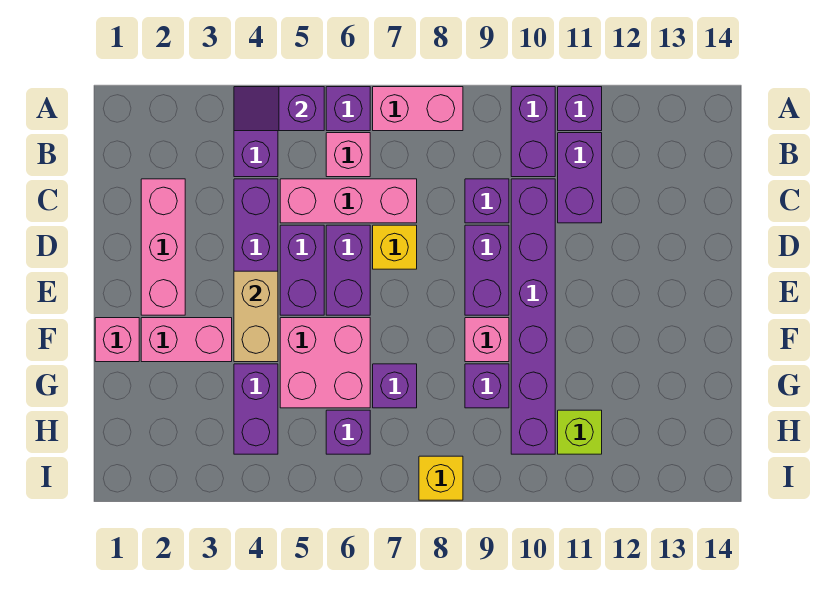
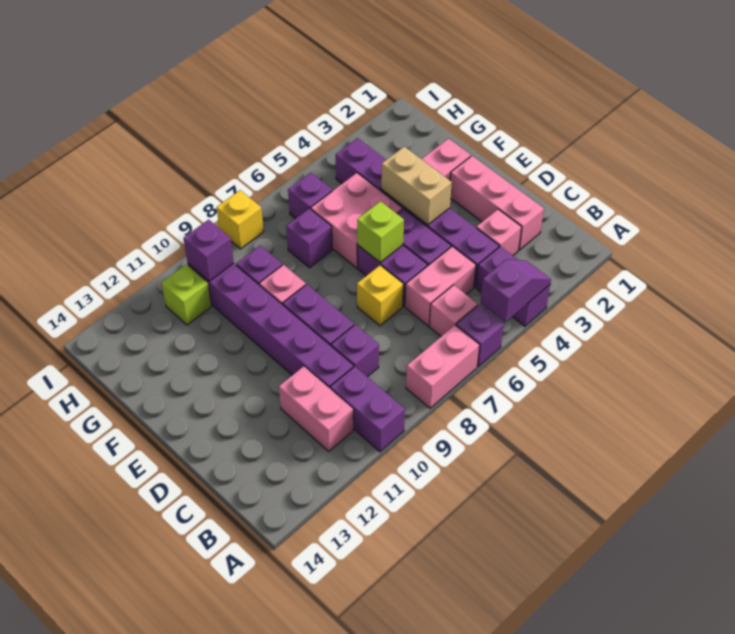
purple brick A11 level 1 -> purple brick H10 level 2
purple brick B11:C11 level 1 -> pink brick B11:C11 level 1
pink brick C5:C7 level 1 -> pink brick C5:C6 level 1
none -> lime brick E6 level 2
pink brick F1 level 1 -> pink brick C3 level 1

